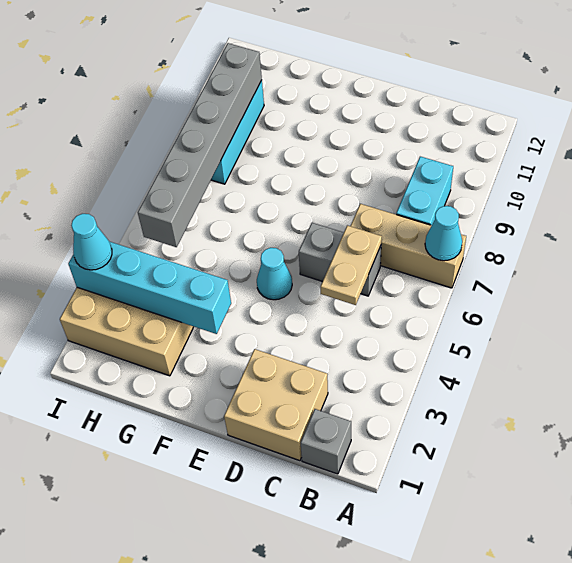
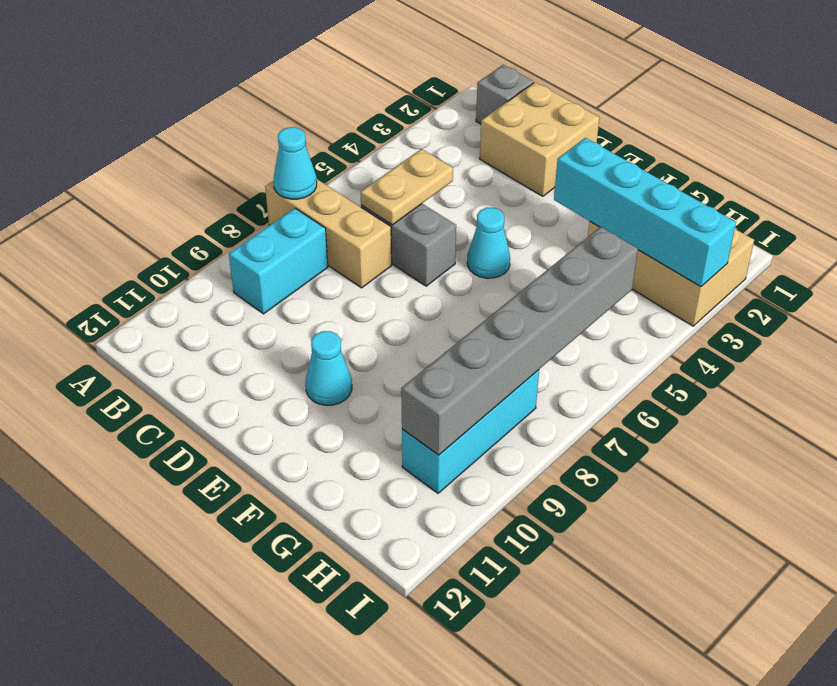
cyan cone I3 level 3 -> cyan cone E10 level 1

